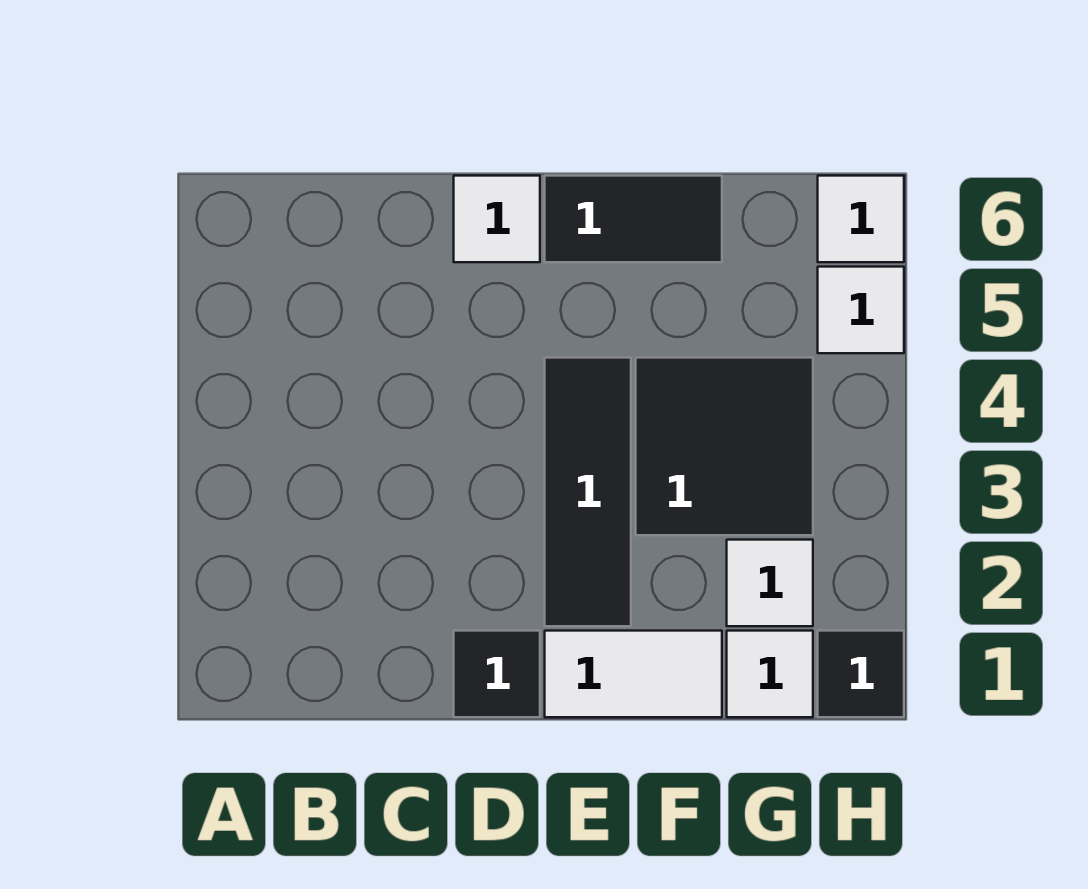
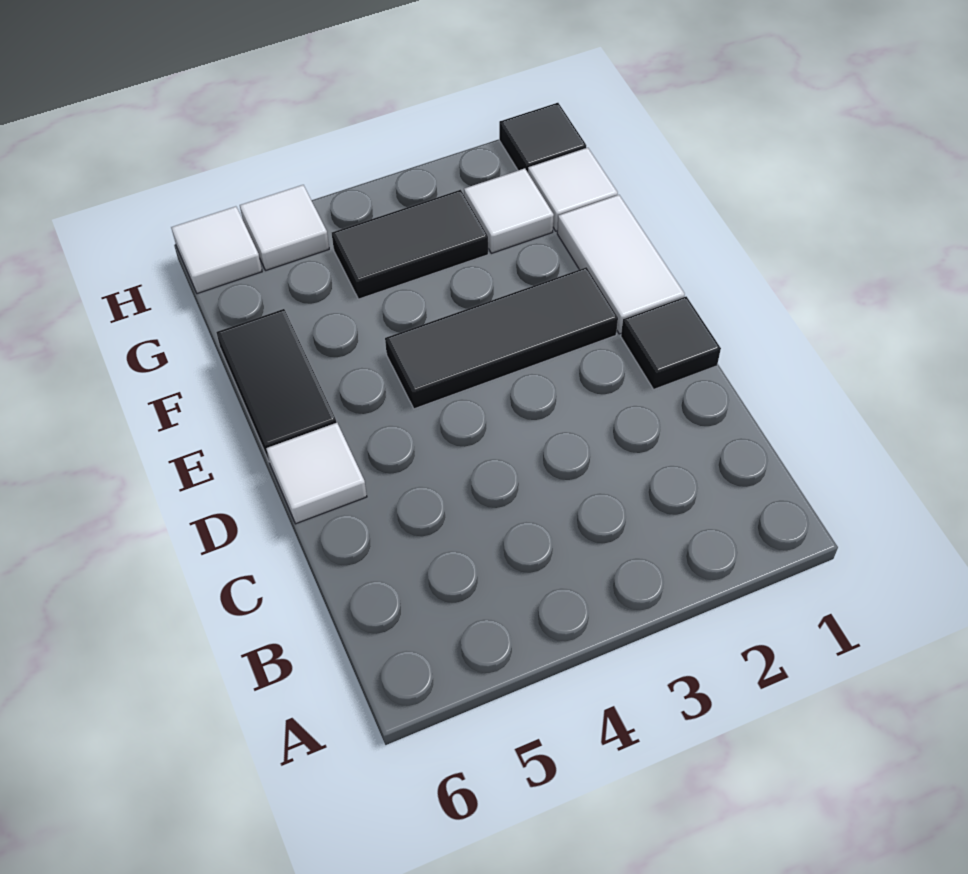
black tile F3:G4 level 1 -> black tile G3:G4 level 1

